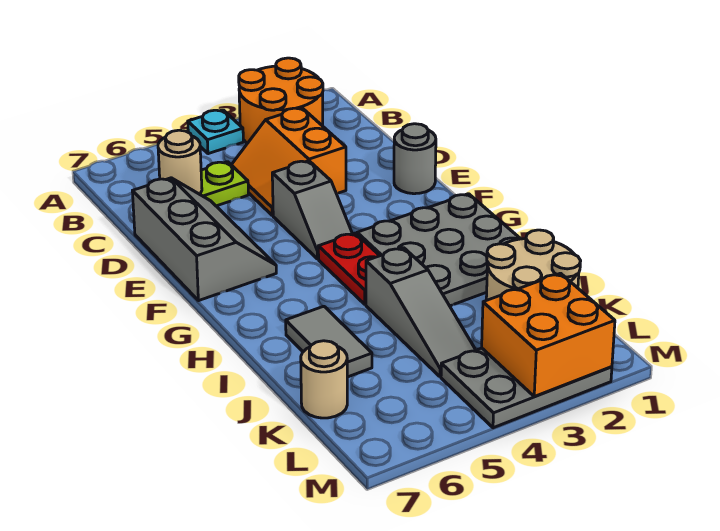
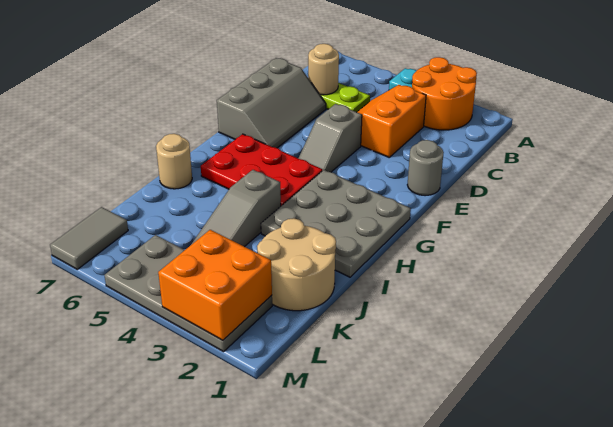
red plate G4:H4 level 1 -> red plate G4:H6 level 1
grey tile I6:J6 level 1 -> grey tile L7:M7 level 1
tan round brick K7 level 1 -> tan round brick I7 level 1
grey plate L2:M4 level 1 -> grey plate L2:M5 level 1

